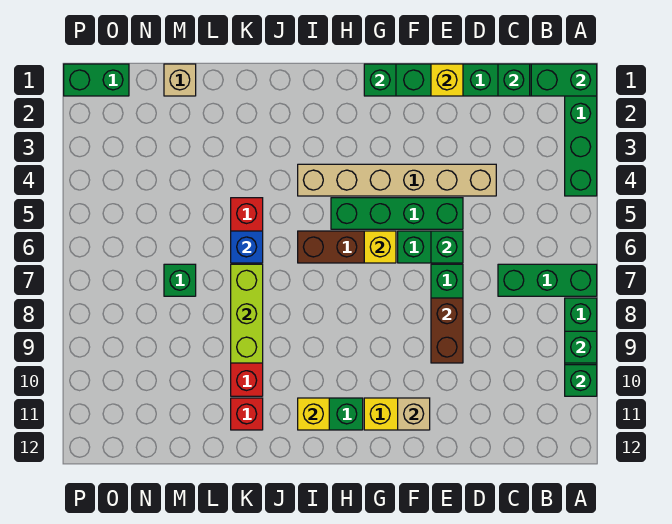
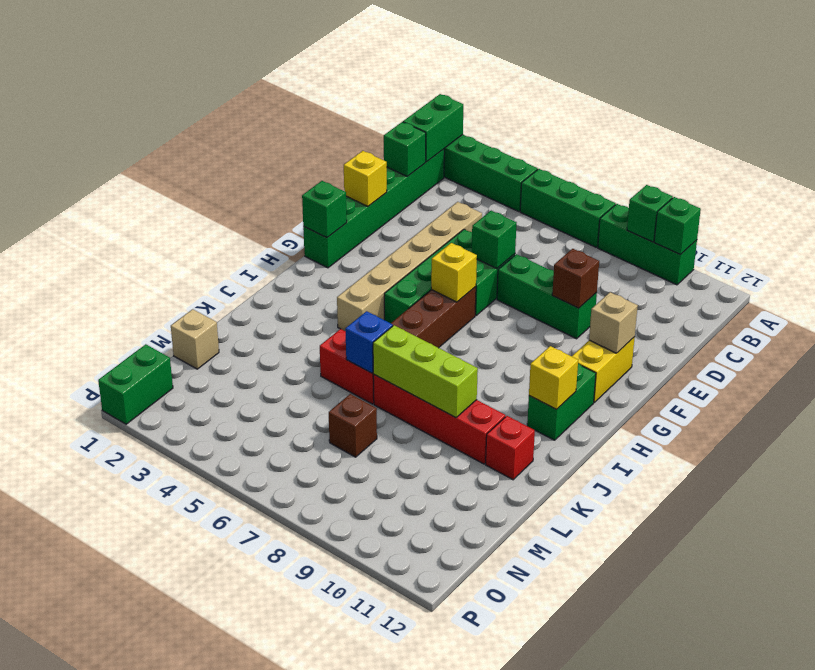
green brick A7:C7 level 1 -> green brick A5:A7 level 1
brown brick E8:E9 level 2 -> brown brick E9 level 2
green brick M7 level 1 -> brown brick M7 level 1

